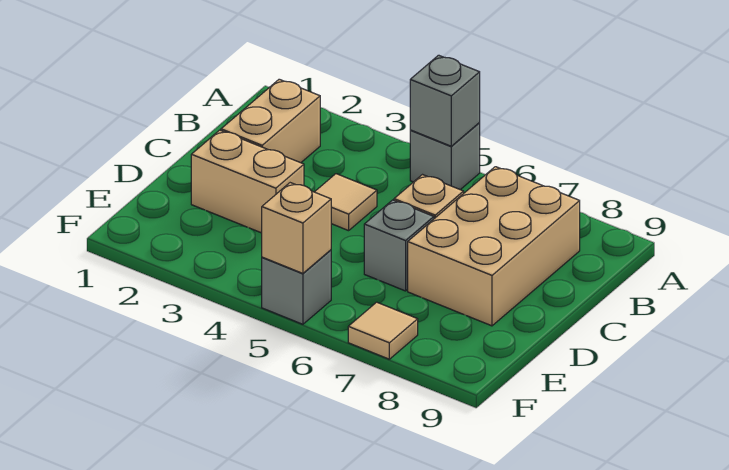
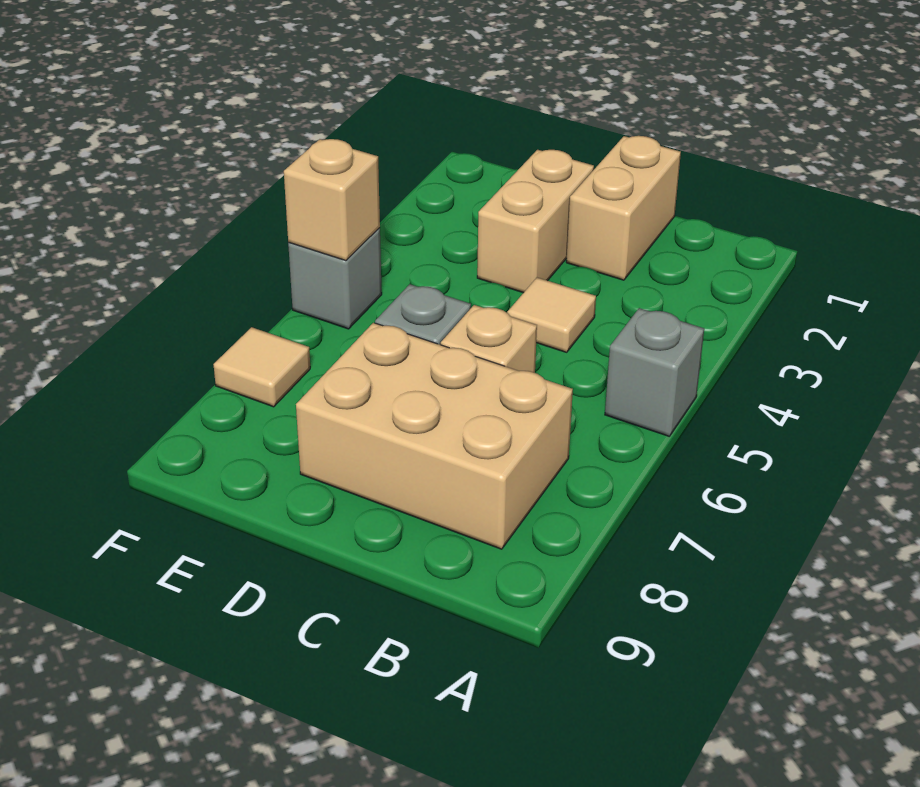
grey brick A5 level 2 -> none
tan brick B2:C2 level 1 -> tan brick C1:C2 level 1

